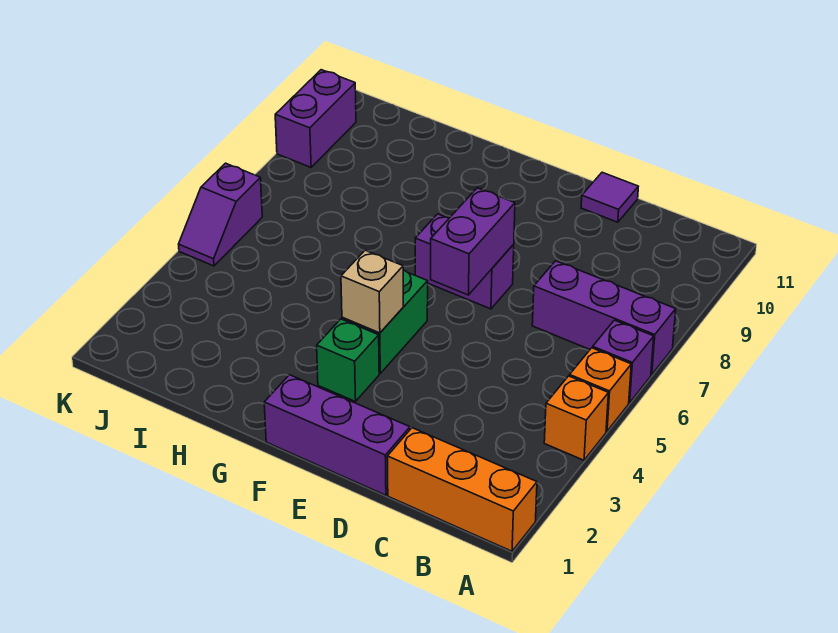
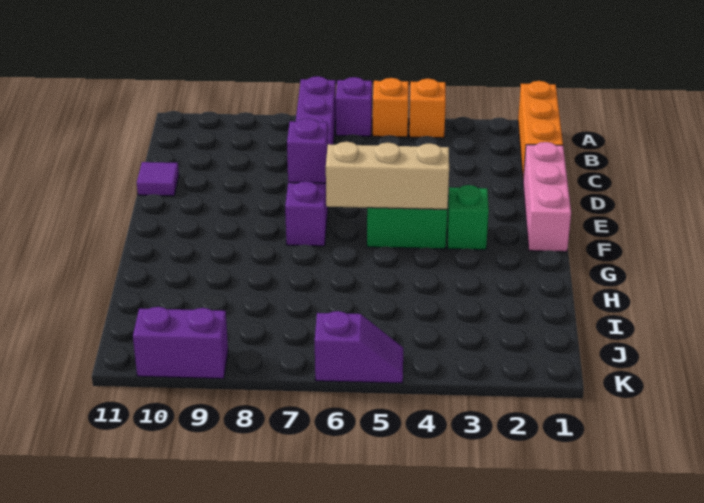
purple brick D1:F1 level 1 -> pink brick D1:F1 level 1
purple brick E6:E7 level 2 -> purple brick E7 level 2
tan brick F4 level 2 -> tan brick F4:F6 level 2

